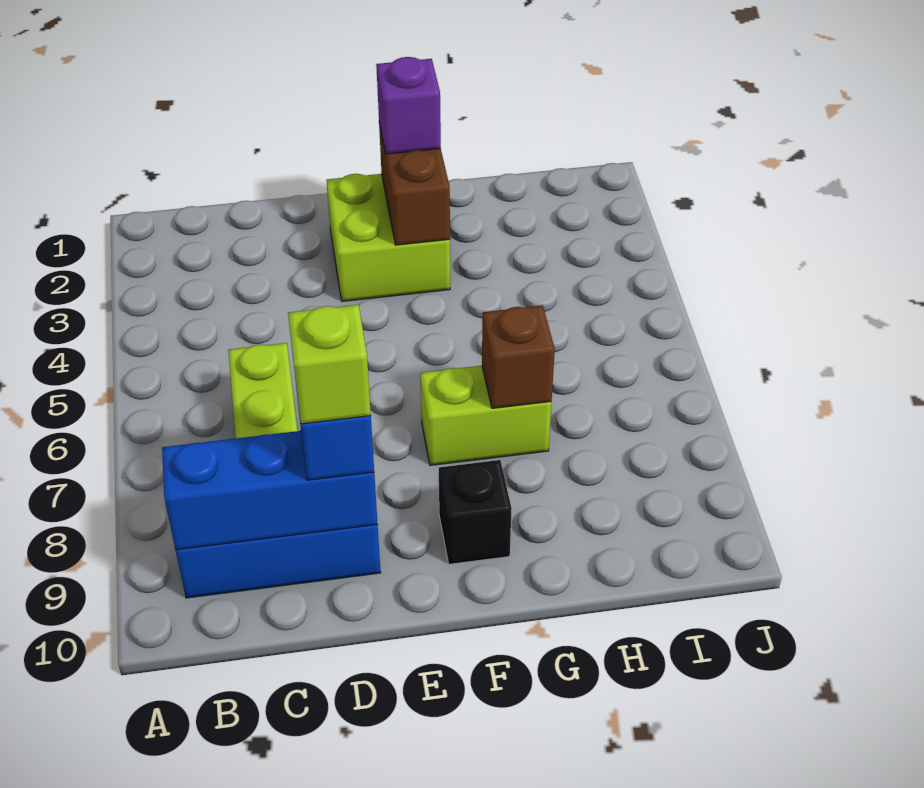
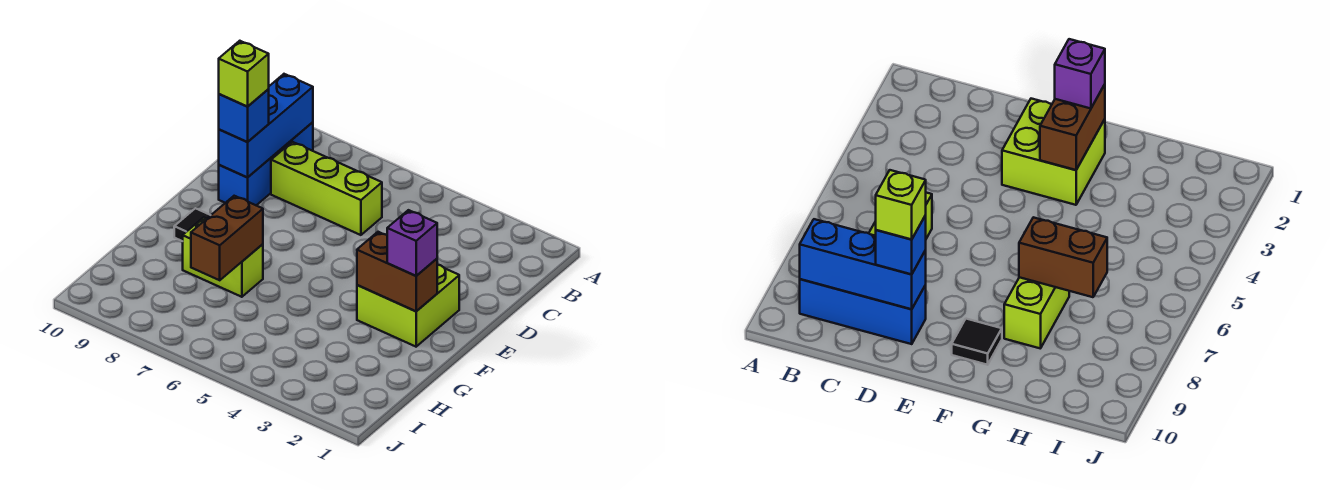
lime brick F7:G7 level 1 -> lime brick G7:G8 level 1
black brick F9 level 1 -> black tile F9 level 1
brown brick G7 level 2 -> brown brick G7:H7 level 2

